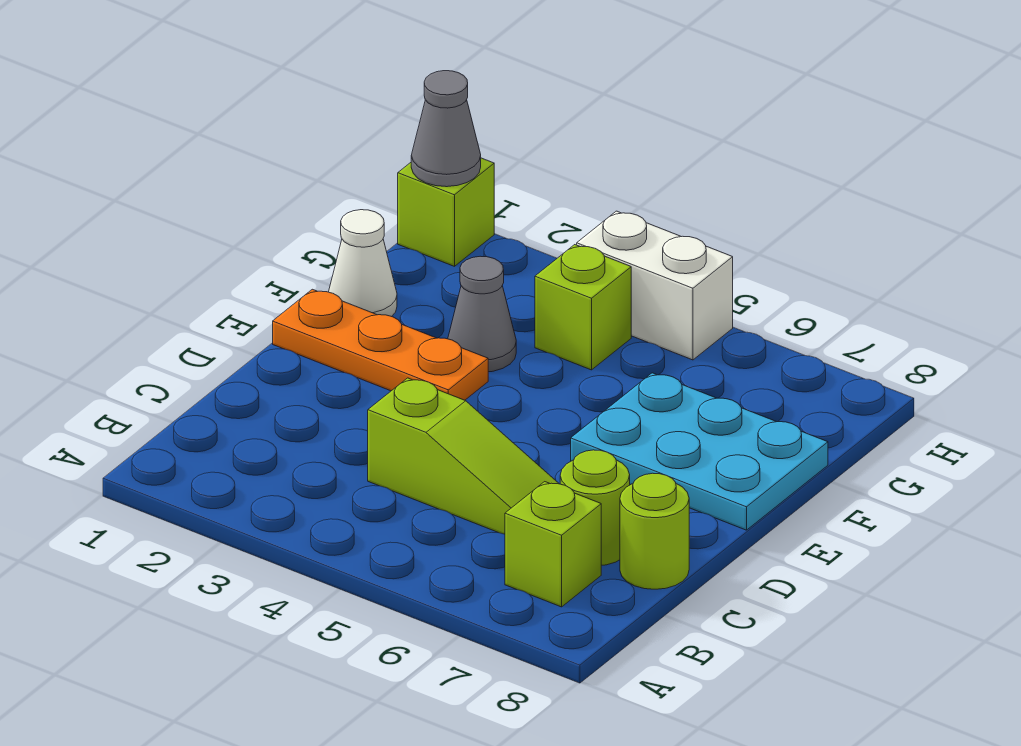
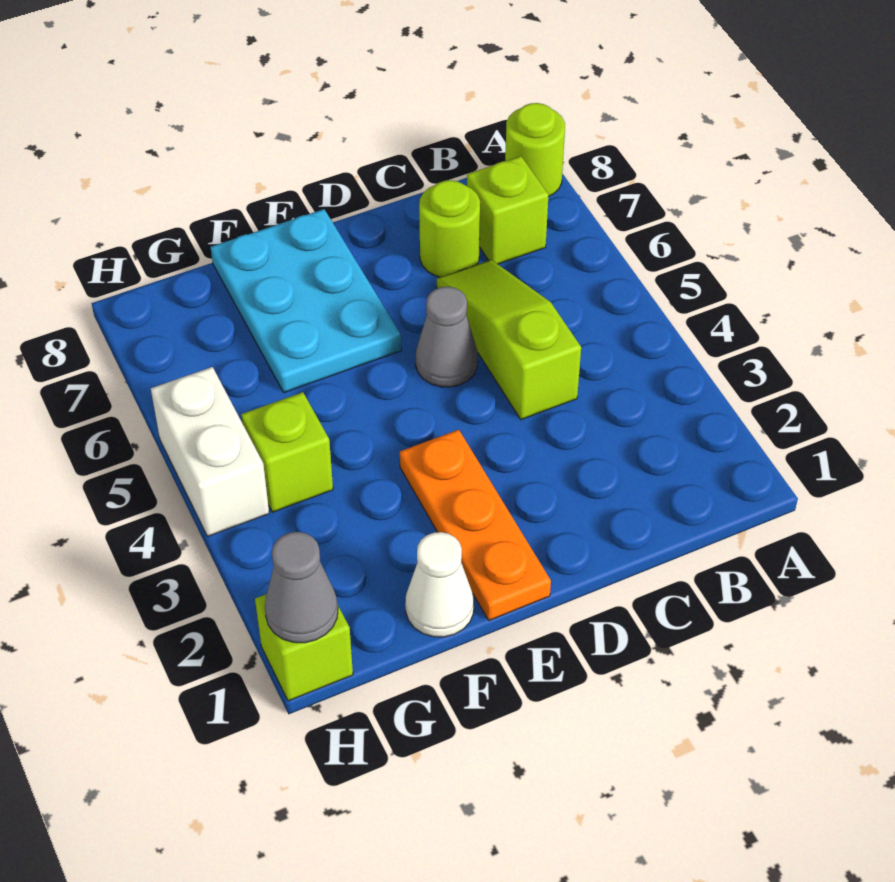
lime round brick C8 level 1 -> lime round brick A8 level 1
grey cone F3 level 1 -> grey cone D5 level 1

